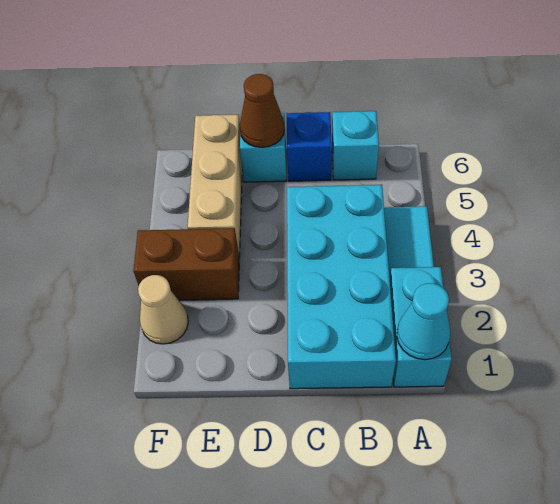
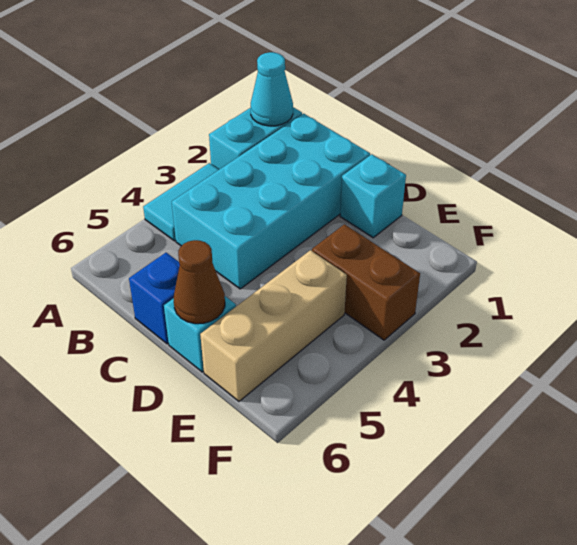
cyan brick B6 level 1 -> cyan brick D1 level 1
tan cone F2 level 1 -> none

